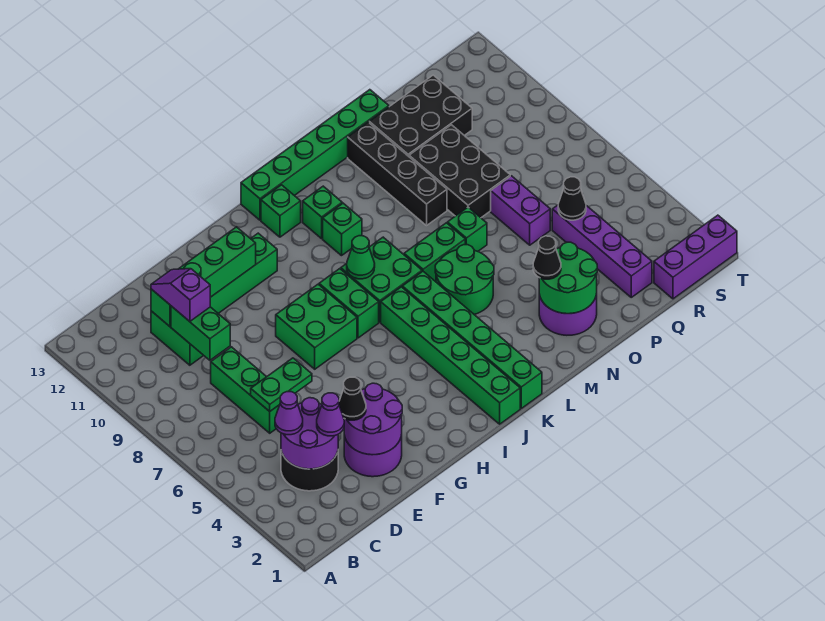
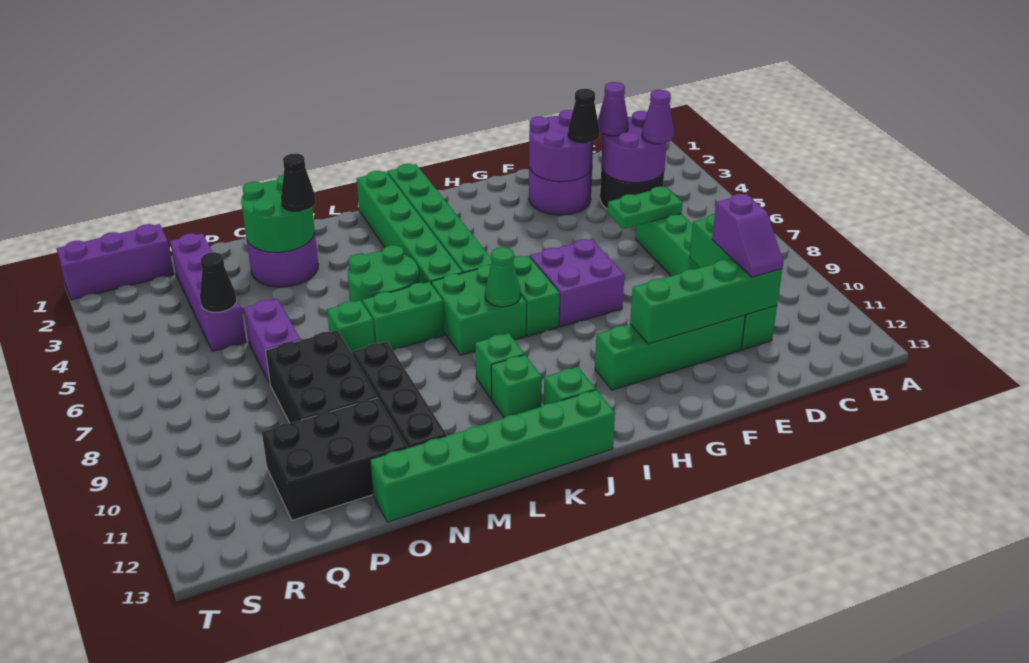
green brick G7:H8 level 1 -> purple brick G7:H8 level 1

